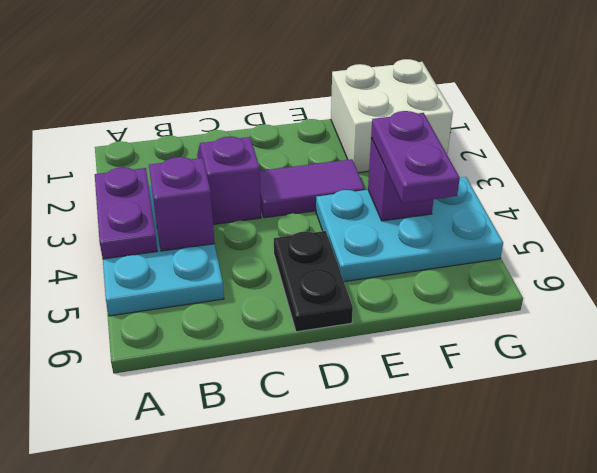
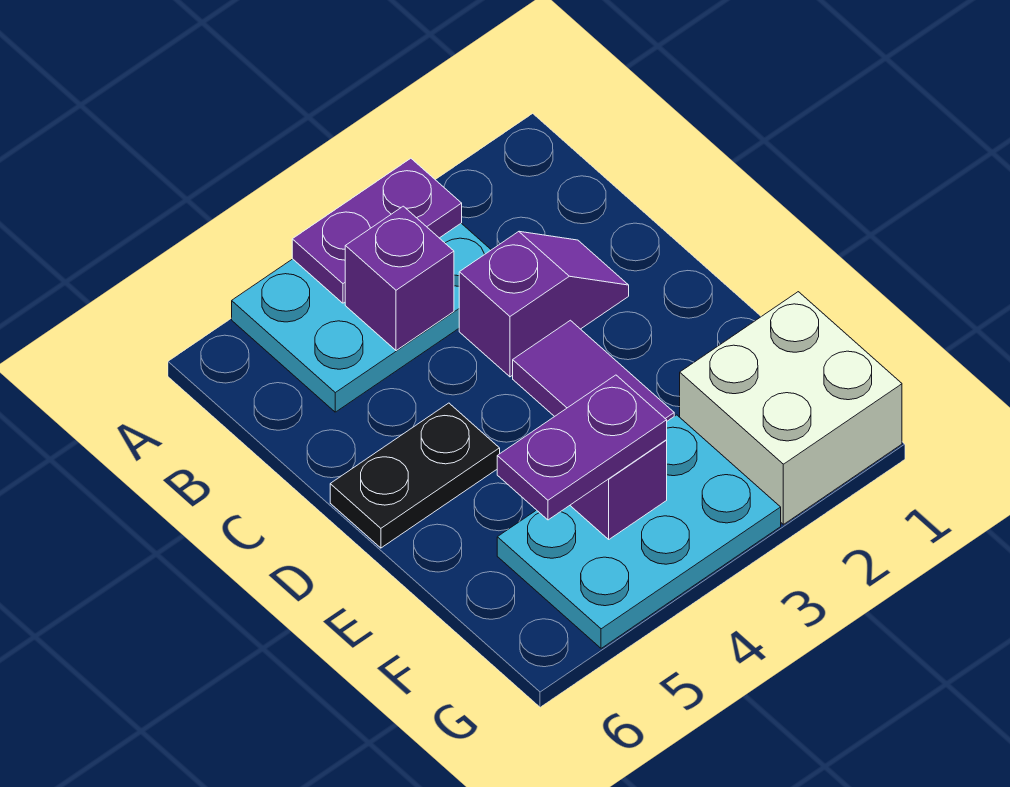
cyan plate E4:G5 level 1 -> cyan plate F3:G5 level 1

